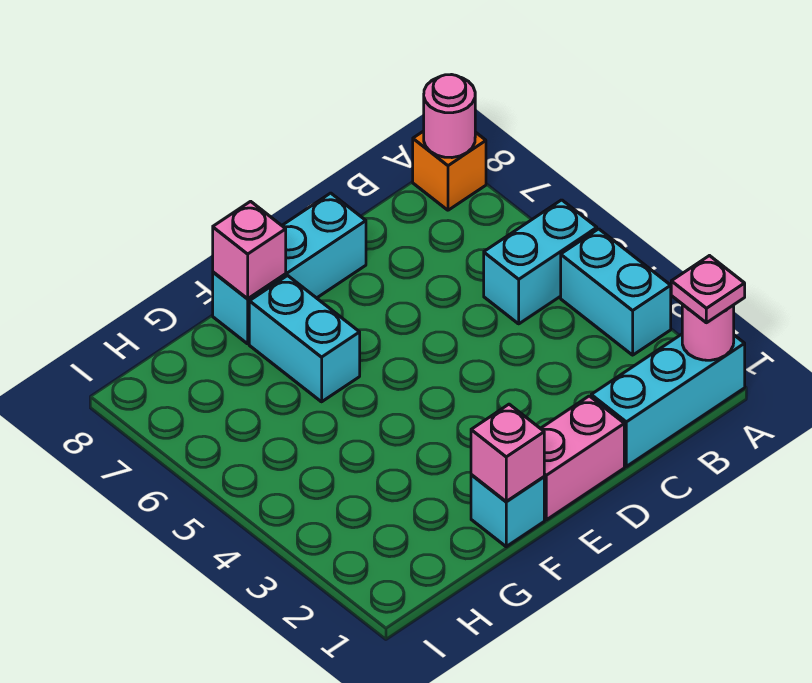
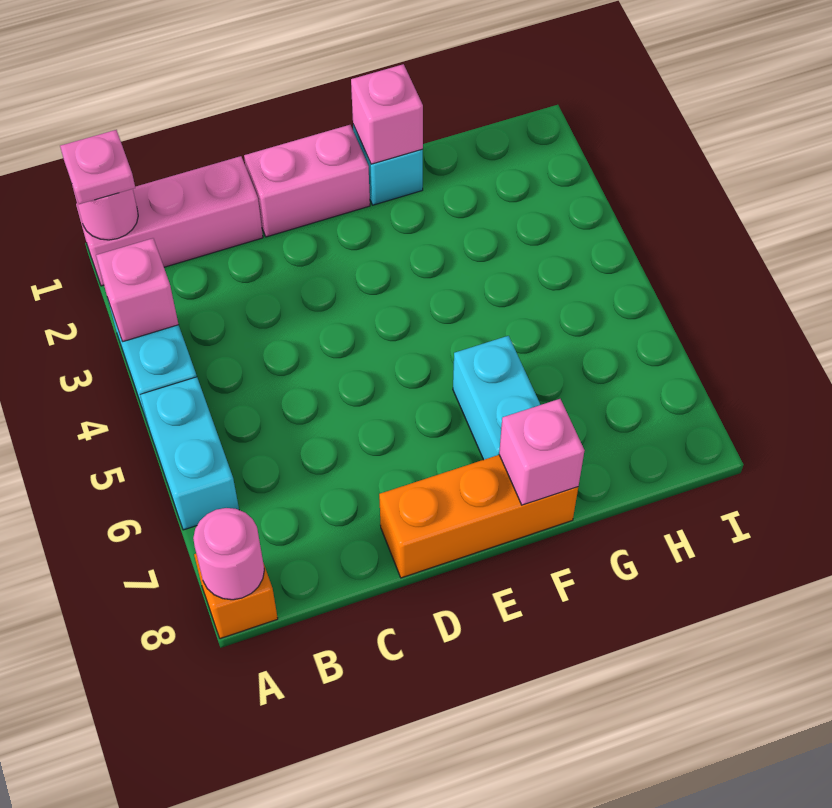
cyan brick A1:C1 level 1 -> pink brick A1:C1 level 1
none -> pink brick A3 level 2
cyan brick A5:B5 level 1 -> cyan brick A5:A6 level 1
cyan brick D8:F8 level 1 -> orange brick D8:F8 level 1

